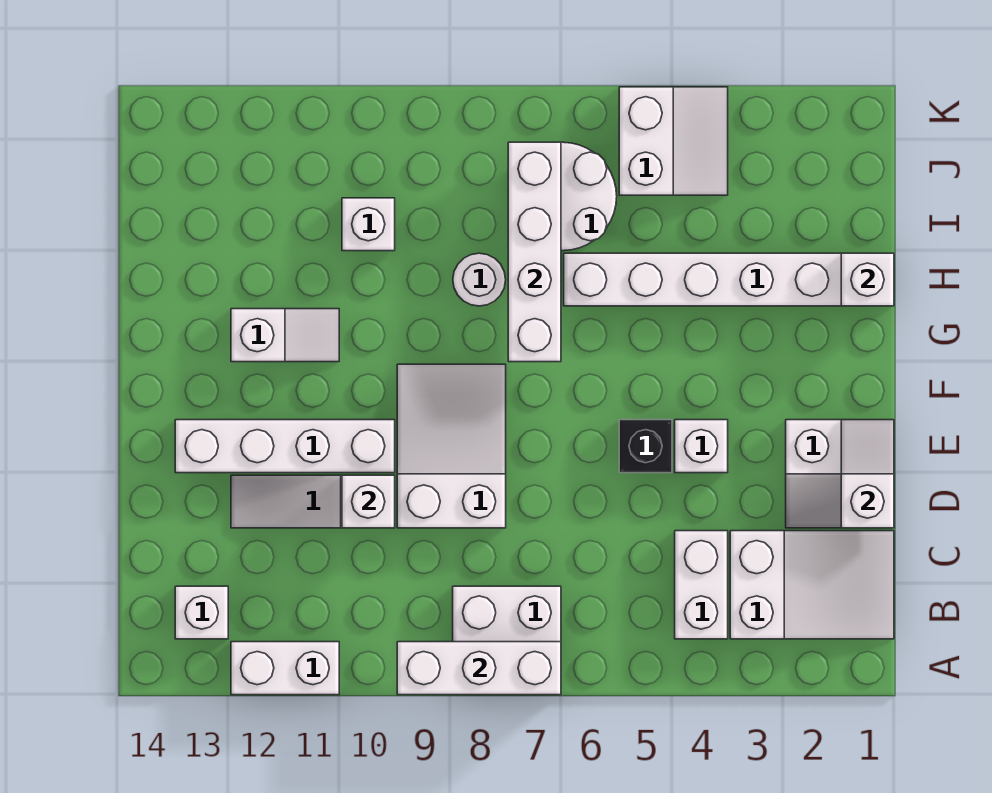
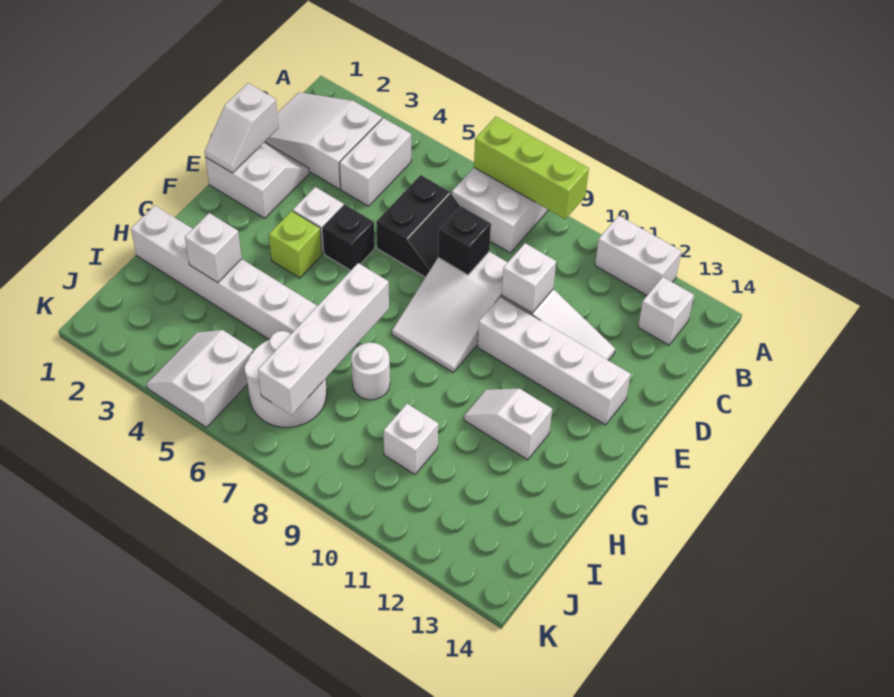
white brick A7:A9 level 2 -> lime brick A7:A9 level 2
none -> black slope C6:D7 level 1 top 6
none -> black brick D8 level 2
none -> lime brick F4 level 1
white brick H1 level 2 -> white brick H3 level 2

